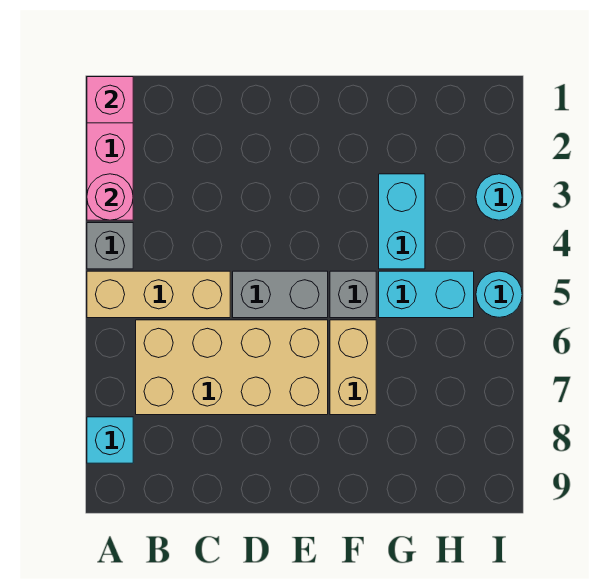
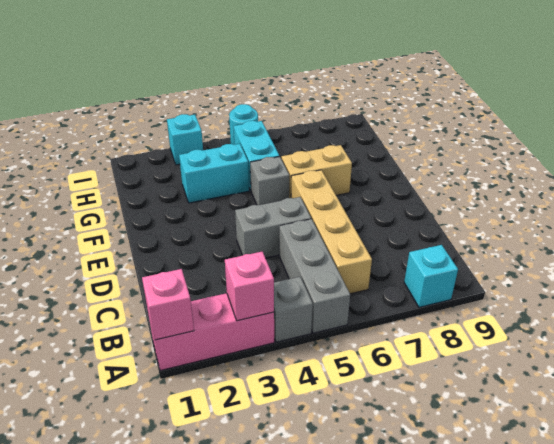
pink round brick A3 level 2 -> pink brick A3 level 2
tan brick A5:C5 level 1 -> grey brick A5:C5 level 1
tan brick B6:E7 level 1 -> tan brick B6:E6 level 1
grey brick D5:E5 level 1 -> grey brick D4:D5 level 1
cyan round brick I3 level 1 -> cyan brick I3 level 1

